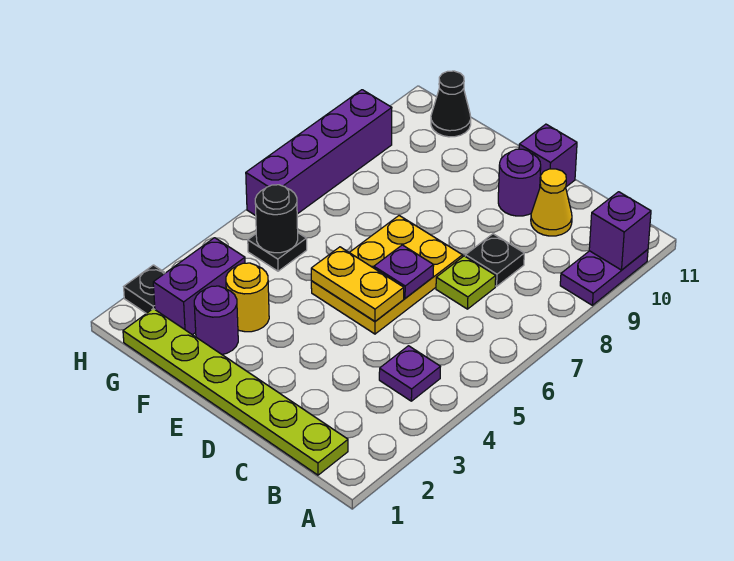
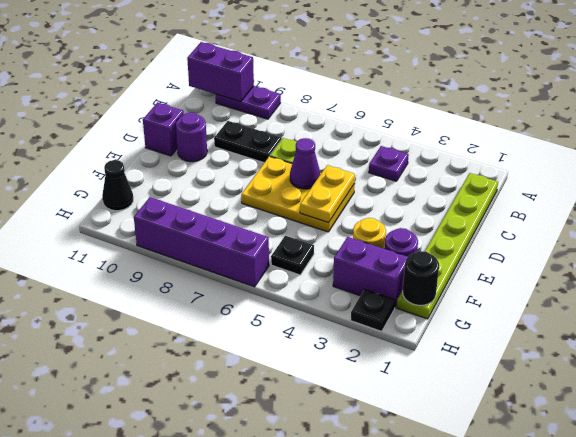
purple brick A10 level 2 -> purple brick A10:A11 level 2
black plate C8 level 1 -> black plate C8:C9 level 1
yellow cone C10 level 1 -> none
purple plate D6 level 2 -> purple cone D6 level 2
black round brick G5 level 2 -> black round brick G1 level 2

